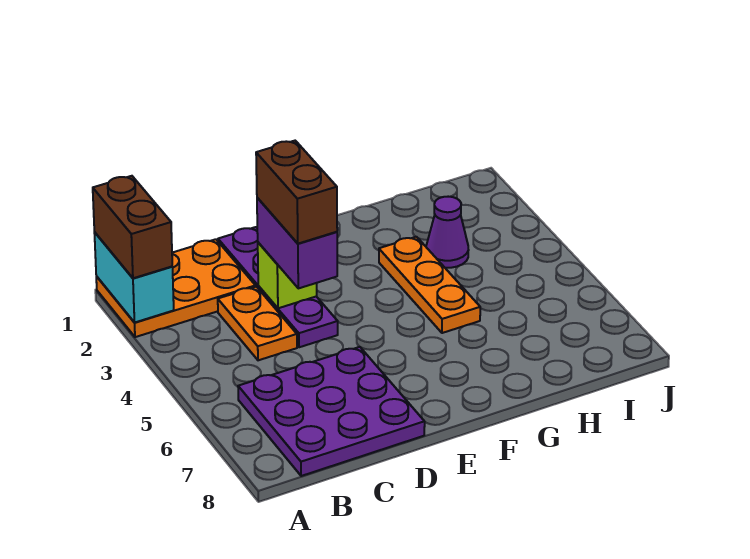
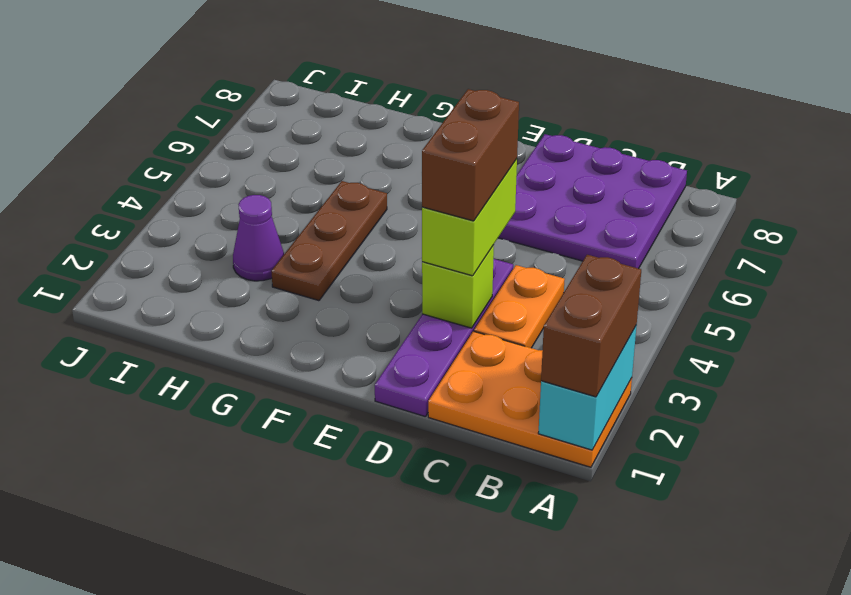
purple brick D3:D4 level 3 -> lime brick D3:D4 level 3
orange plate G3:G5 level 1 -> brown plate G3:G5 level 1

